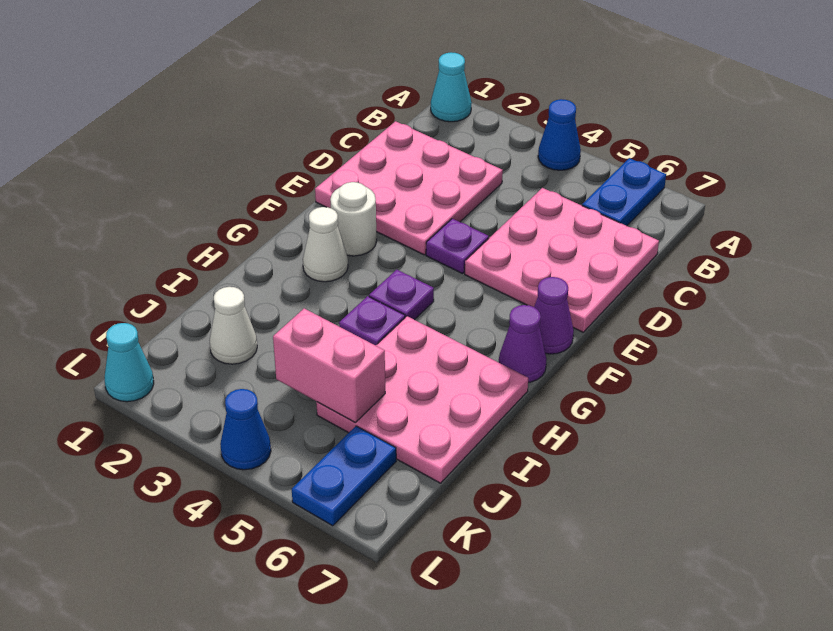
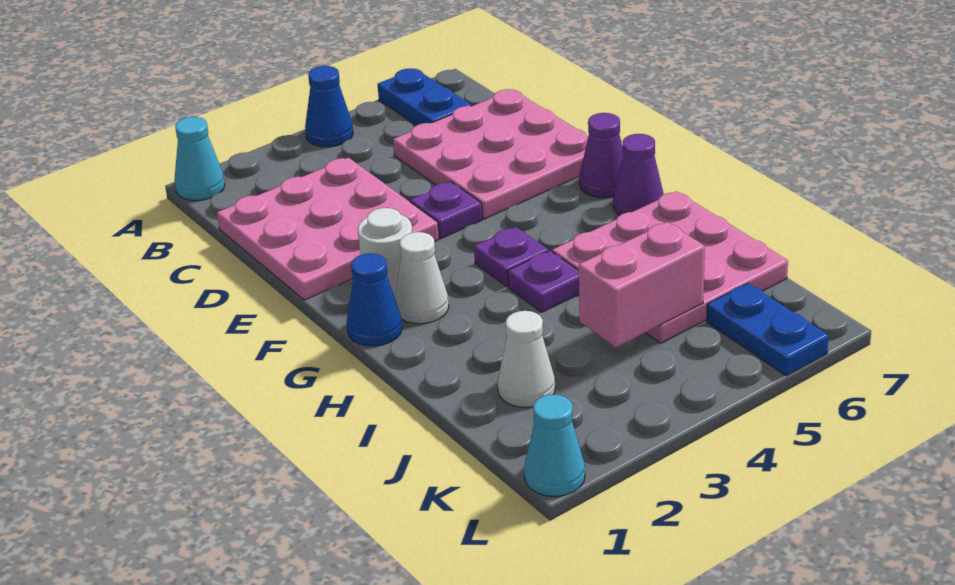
blue cone L4 level 1 -> blue cone G1 level 1

